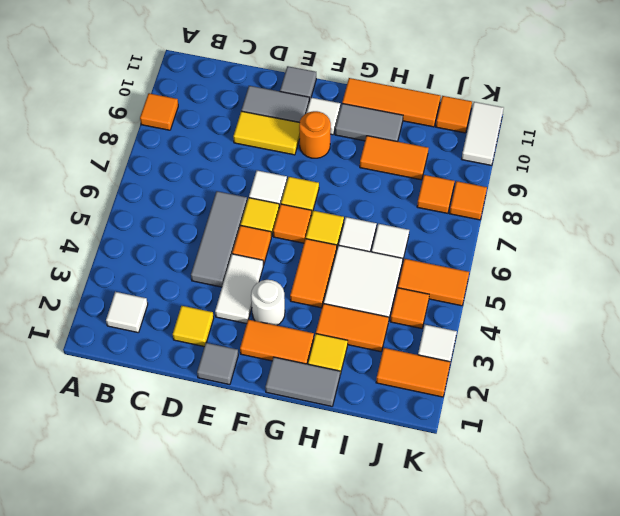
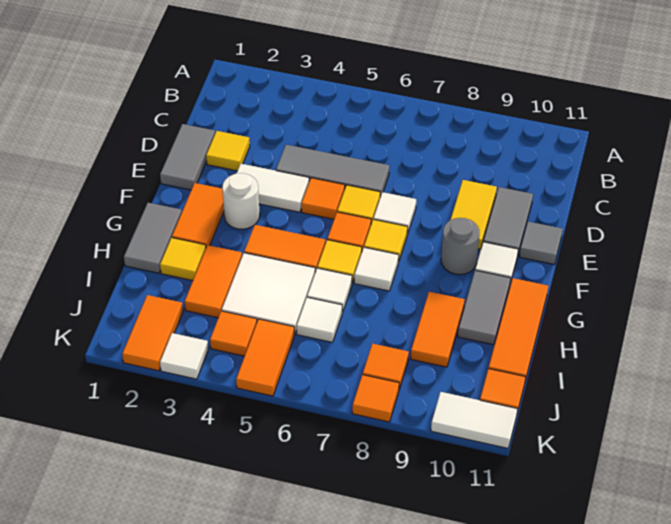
orange tile A9 level 1 -> none
white tile B2 level 1 -> white tile G7 level 1
grey tile E1 level 1 -> grey tile D1:E1 level 1
orange round brick F9 level 1 -> grey round brick F9 level 1

